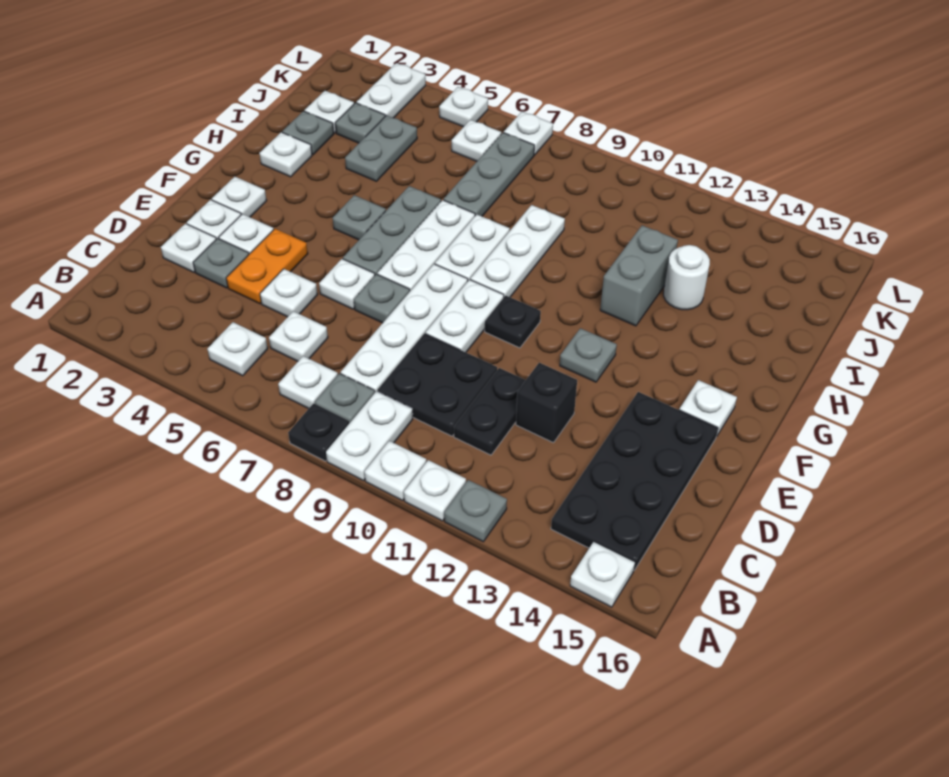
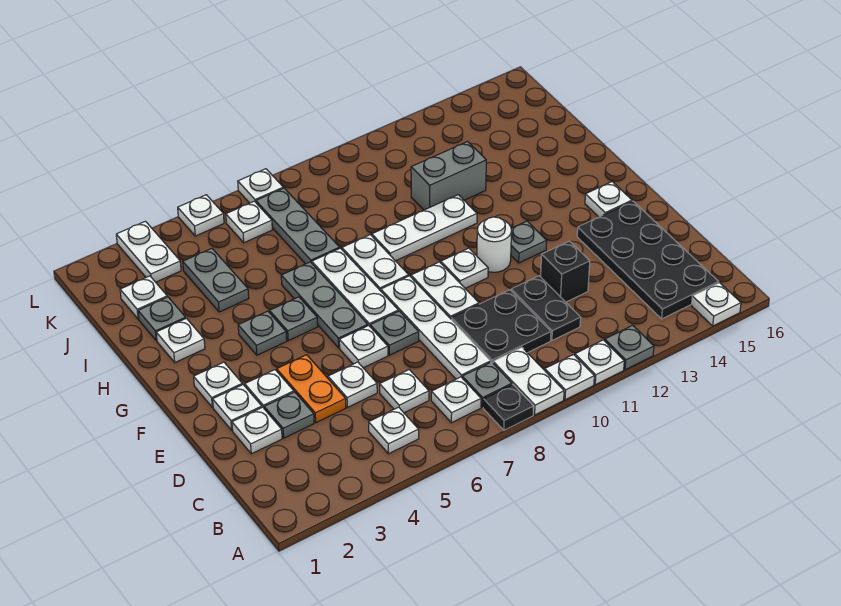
black plate F10 level 1 -> white plate F10 level 1
white plate G9:I9 level 1 -> white plate H9:H11 level 1
grey brick H12:I12 level 1 -> grey brick I11:I12 level 1
white round brick I13 level 1 -> white round brick F11 level 1
grey plate J3 level 1 -> grey plate G4 level 1

